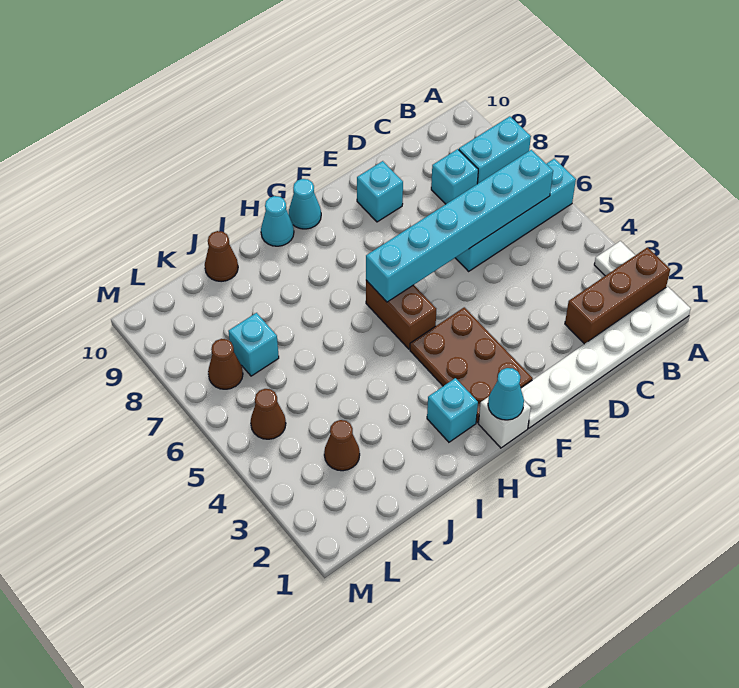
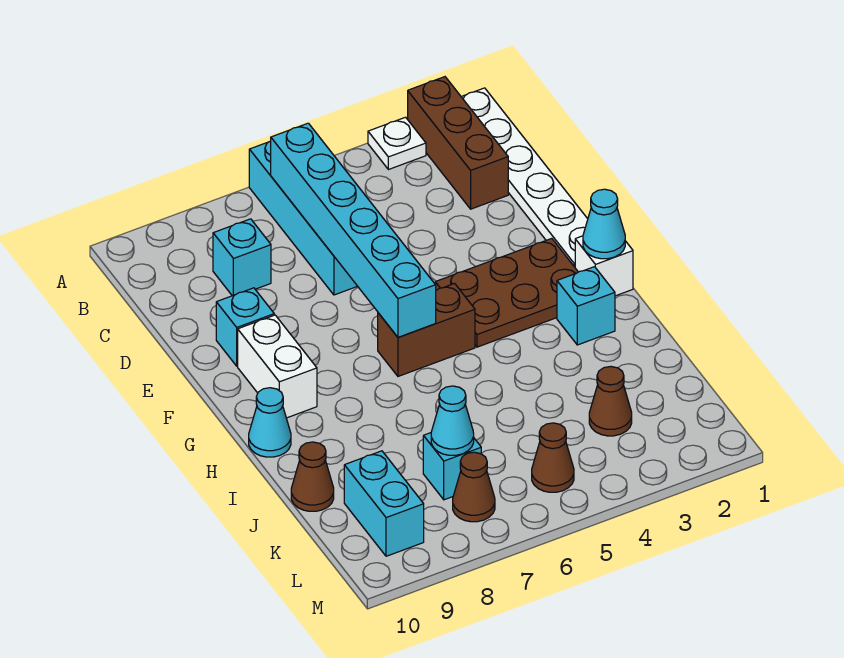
cyan brick A8:B8 level 1 -> cyan brick K9:L9 level 1
none -> white brick F9:G9 level 1
cyan cone G10 level 1 -> cyan cone K7 level 2

